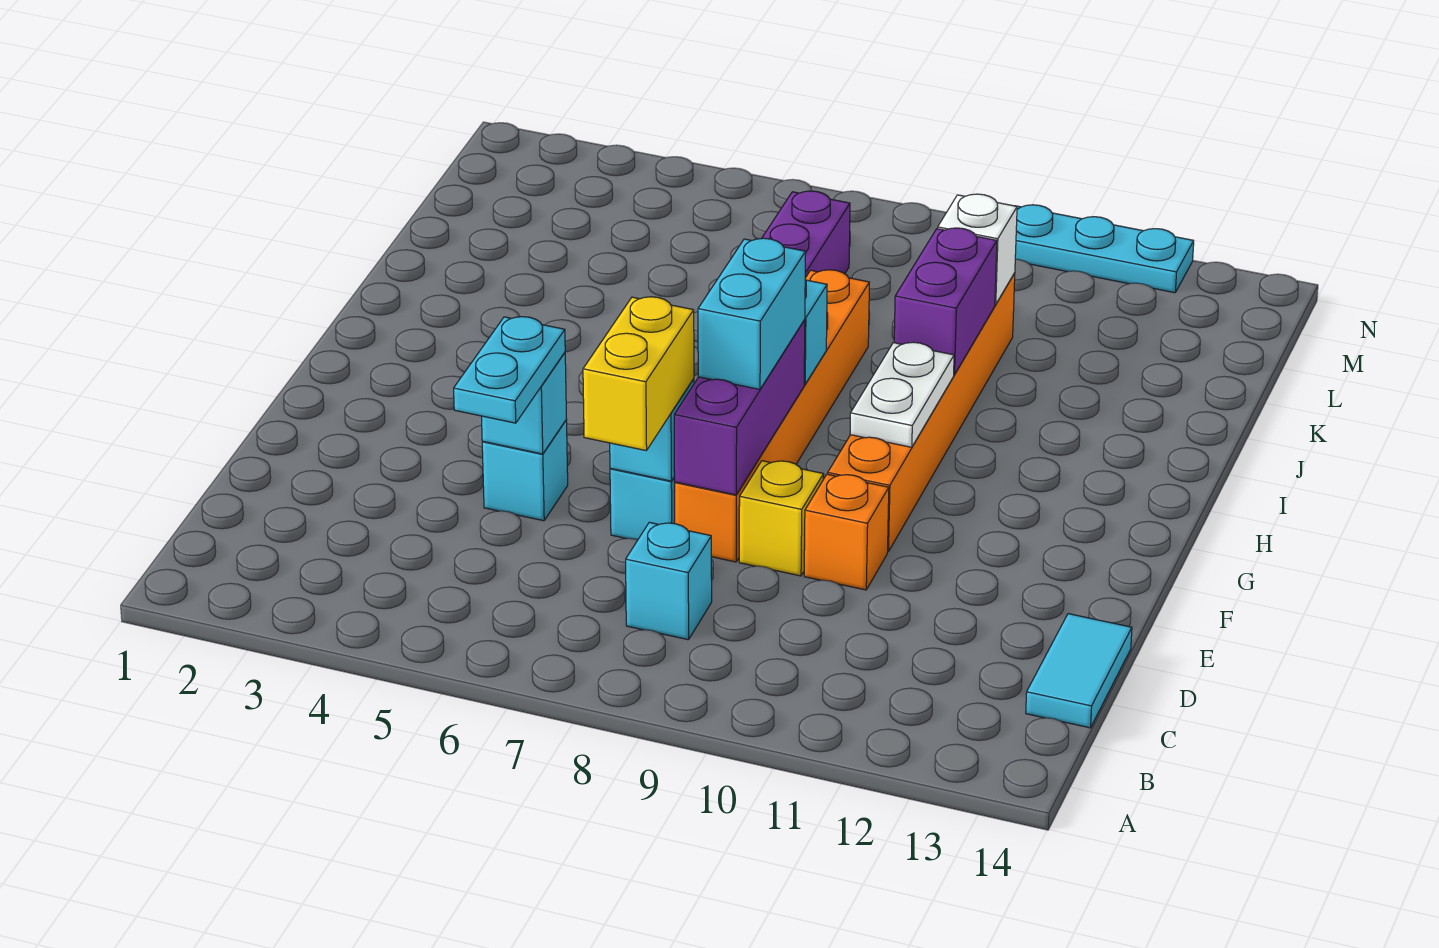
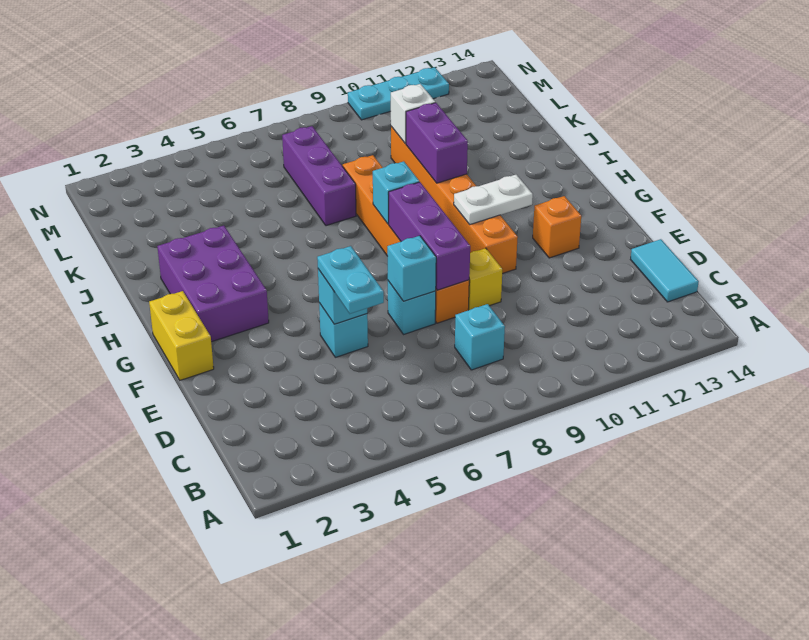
yellow brick D7:E7 level 3 -> yellow brick F1:G1 level 1
orange brick E10 level 1 -> orange brick F12 level 1
cyan brick F8:G8 level 3 -> none
none -> purple brick G2:I3 level 1
white plate G10:H10 level 2 -> white plate G10:G11 level 2

